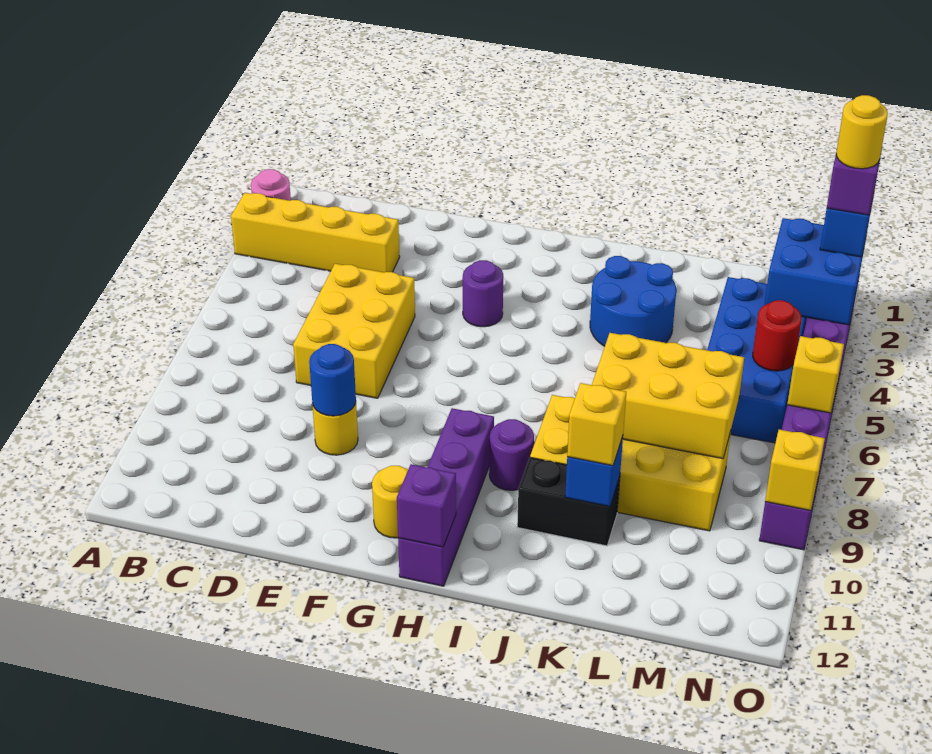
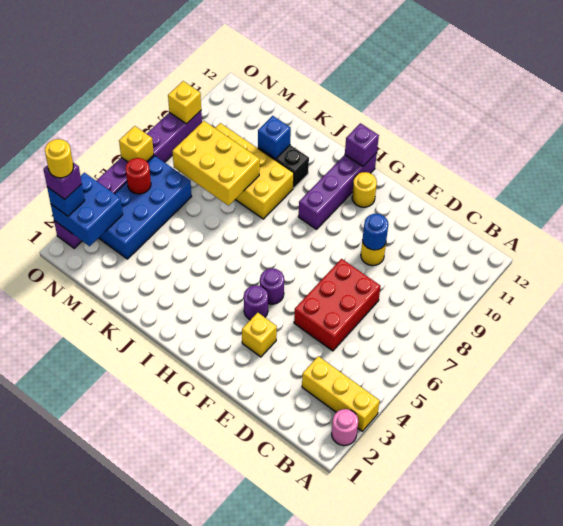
yellow brick A3:D3 level 1 -> yellow brick A3:C3 level 1
yellow brick D5:E7 level 1 -> red brick D5:E7 level 1
purple round brick I9 level 1 -> purple round brick G5 level 1
blue round brick J3:K4 level 1 -> none
yellow brick K10 level 3 -> yellow brick F3 level 1

